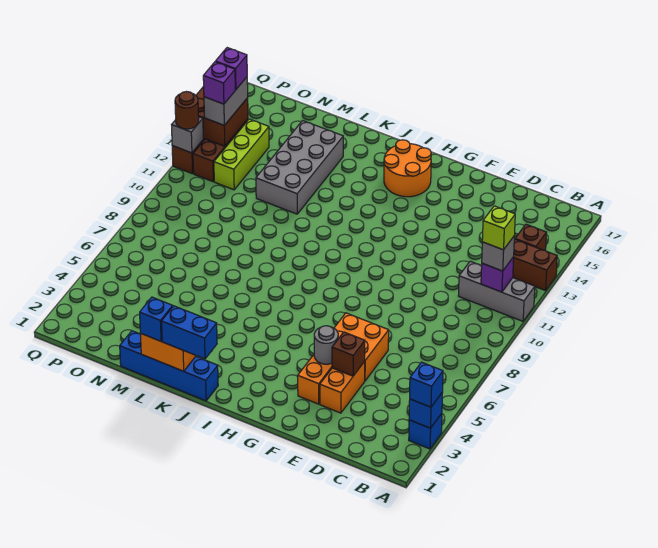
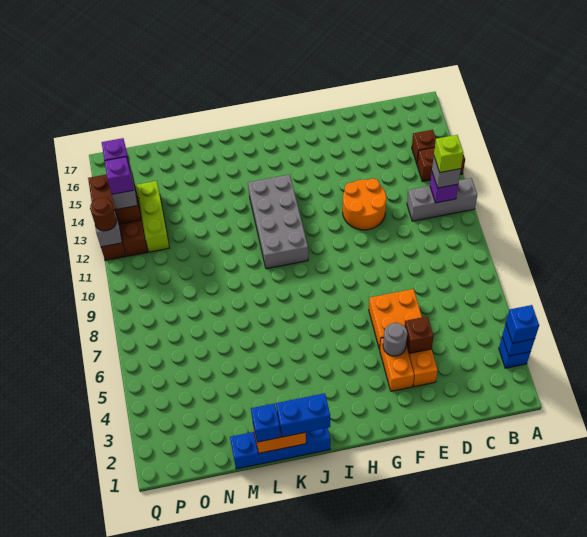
orange round brick H15:I16 level 1 -> orange round brick E11:F12 level 1
grey brick L12:M15 level 1 -> grey brick I10:J13 level 1

